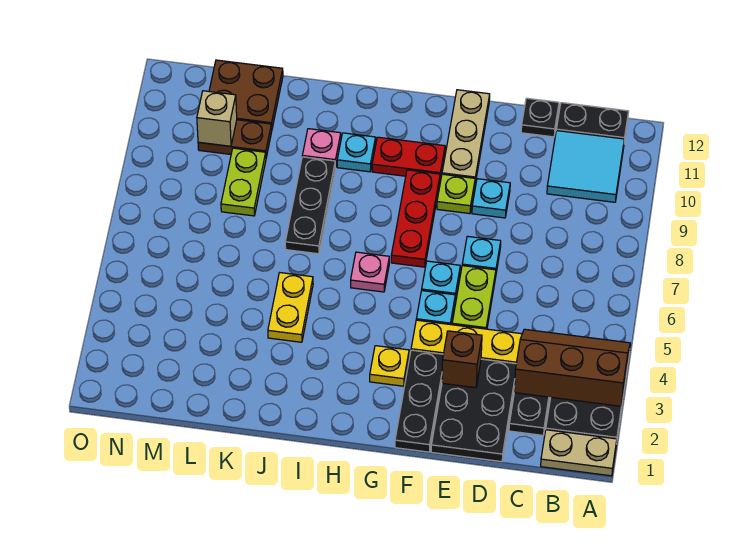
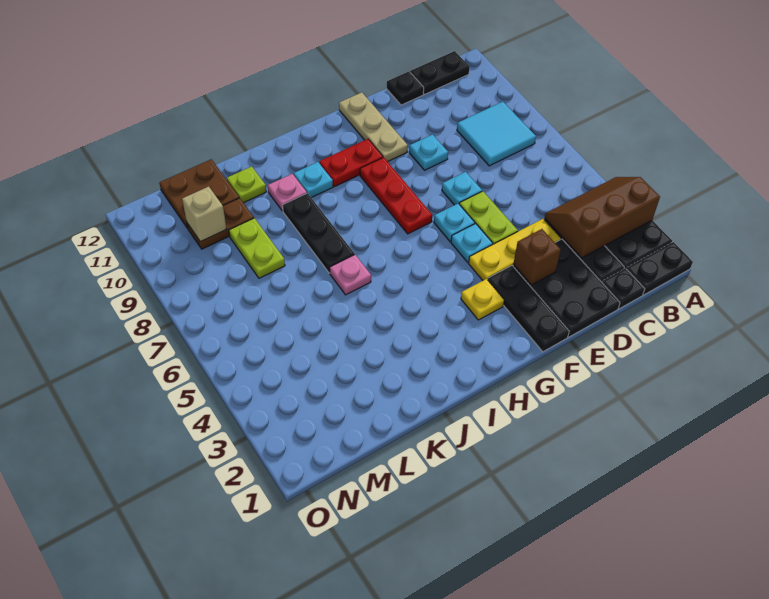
tan plate A1:B1 level 1 -> black plate A1:B1 level 1
cyan tile B10:C11 level 1 -> cyan tile B8:C9 level 1
none -> black plate C1 level 1
lime plate F9 level 1 -> lime plate K11 level 1
pink plate H6 level 1 -> pink plate J6 level 1
yellow plate J4:J5 level 1 -> none

